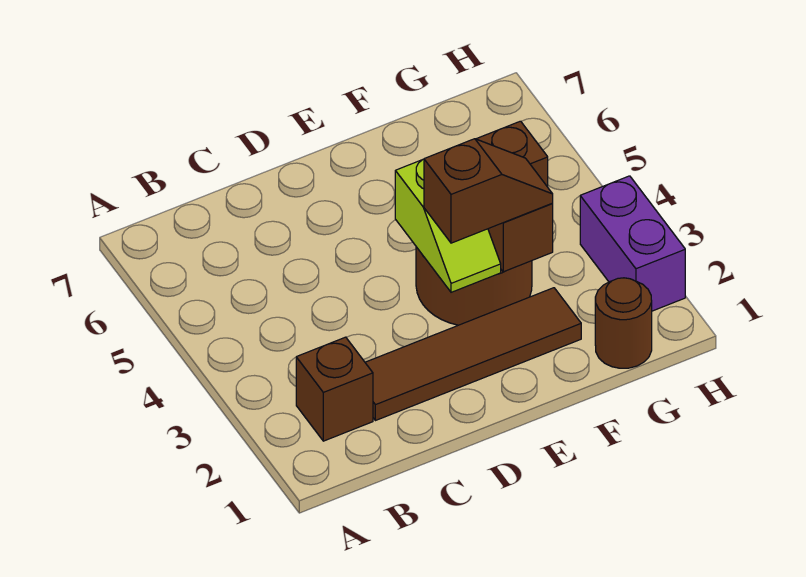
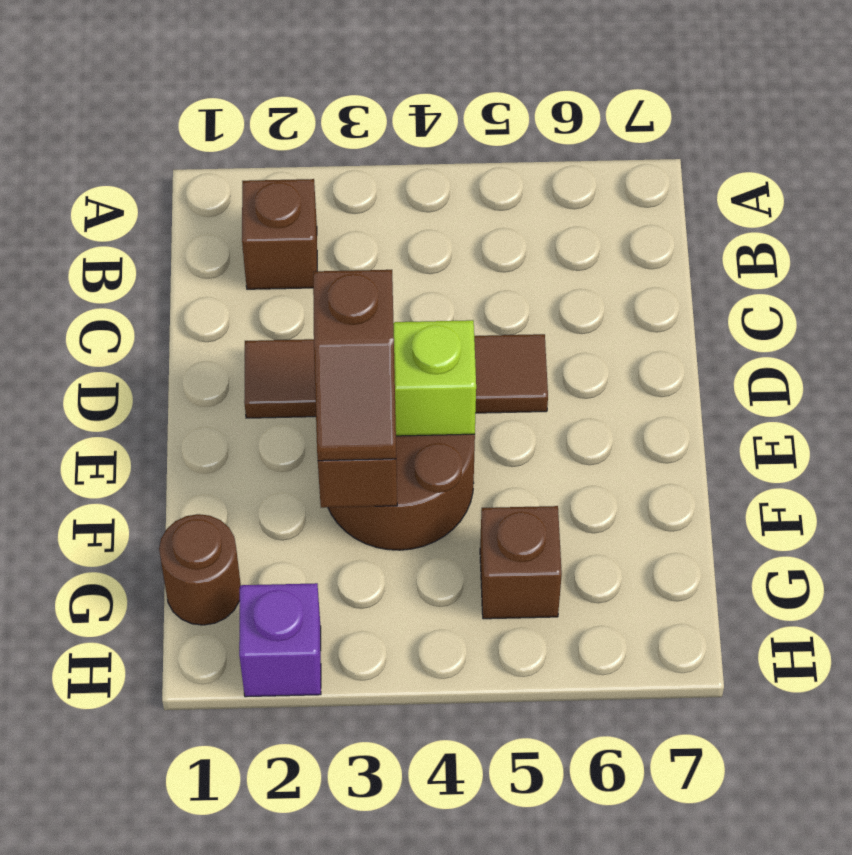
brown tile C2:F2 level 1 -> brown tile D2:D5 level 1
purple brick H2:H3 level 1 -> purple brick H2 level 1

